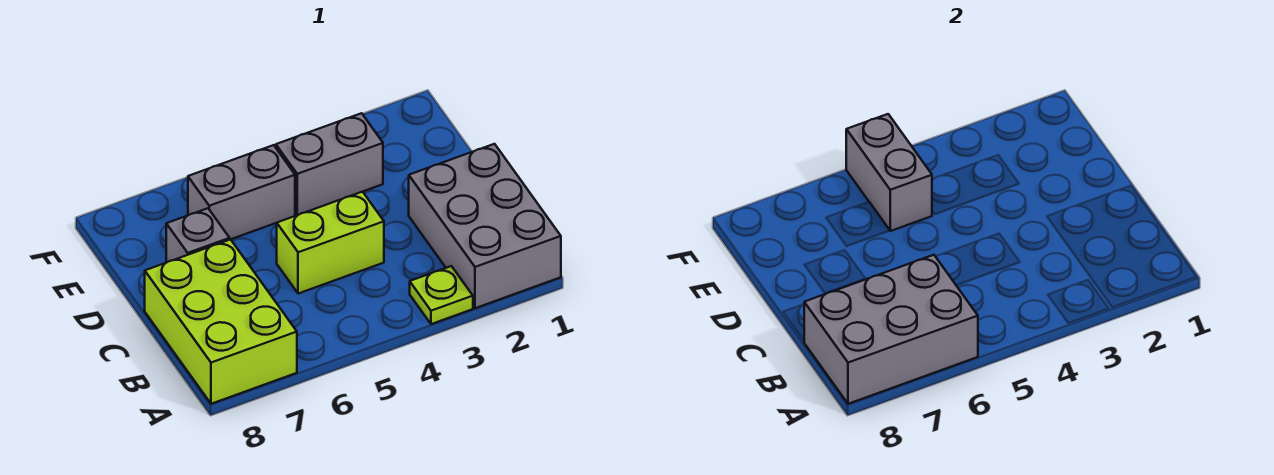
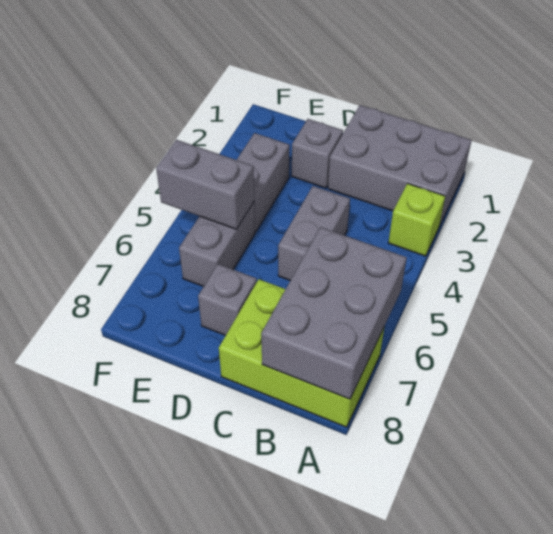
lime plate A3 level 1 -> lime brick A3 level 1
lime brick C4:C5 level 1 -> grey brick C4:C5 level 1
none -> grey brick D2 level 1

